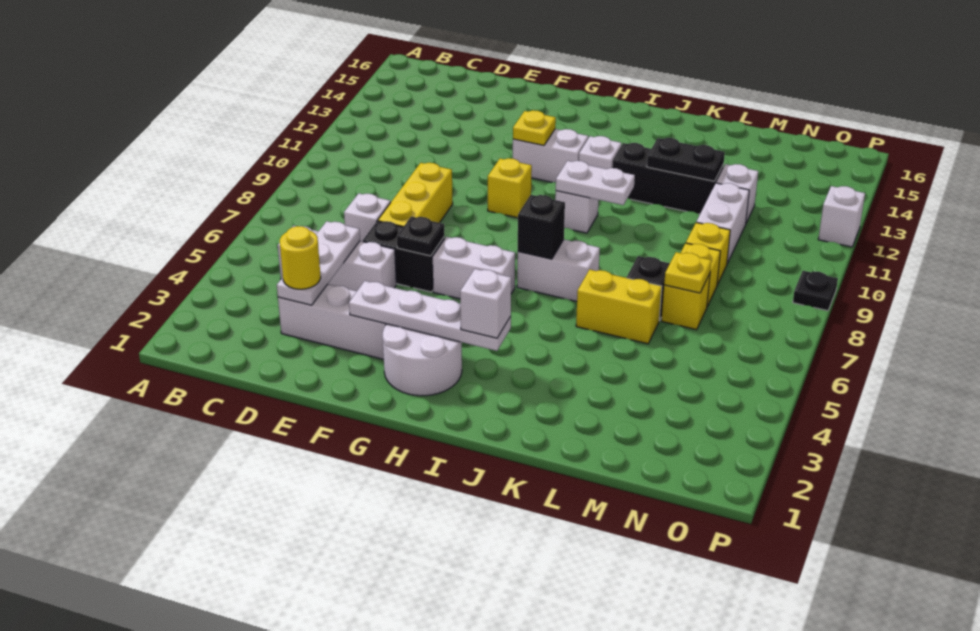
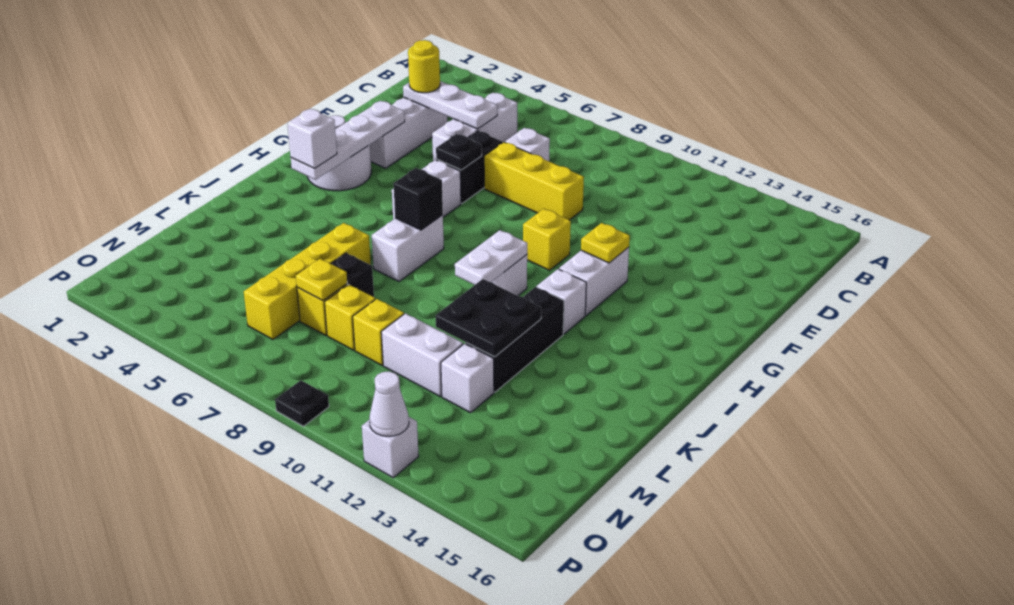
yellow brick K6:L6 level 1 -> yellow brick K6:N6 level 1
black plate K12:L12 level 2 -> black plate K11:L12 level 2
none -> white cone P12 level 2

